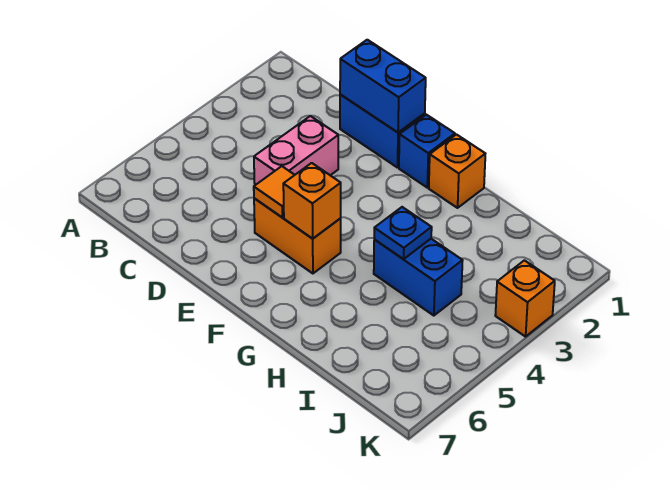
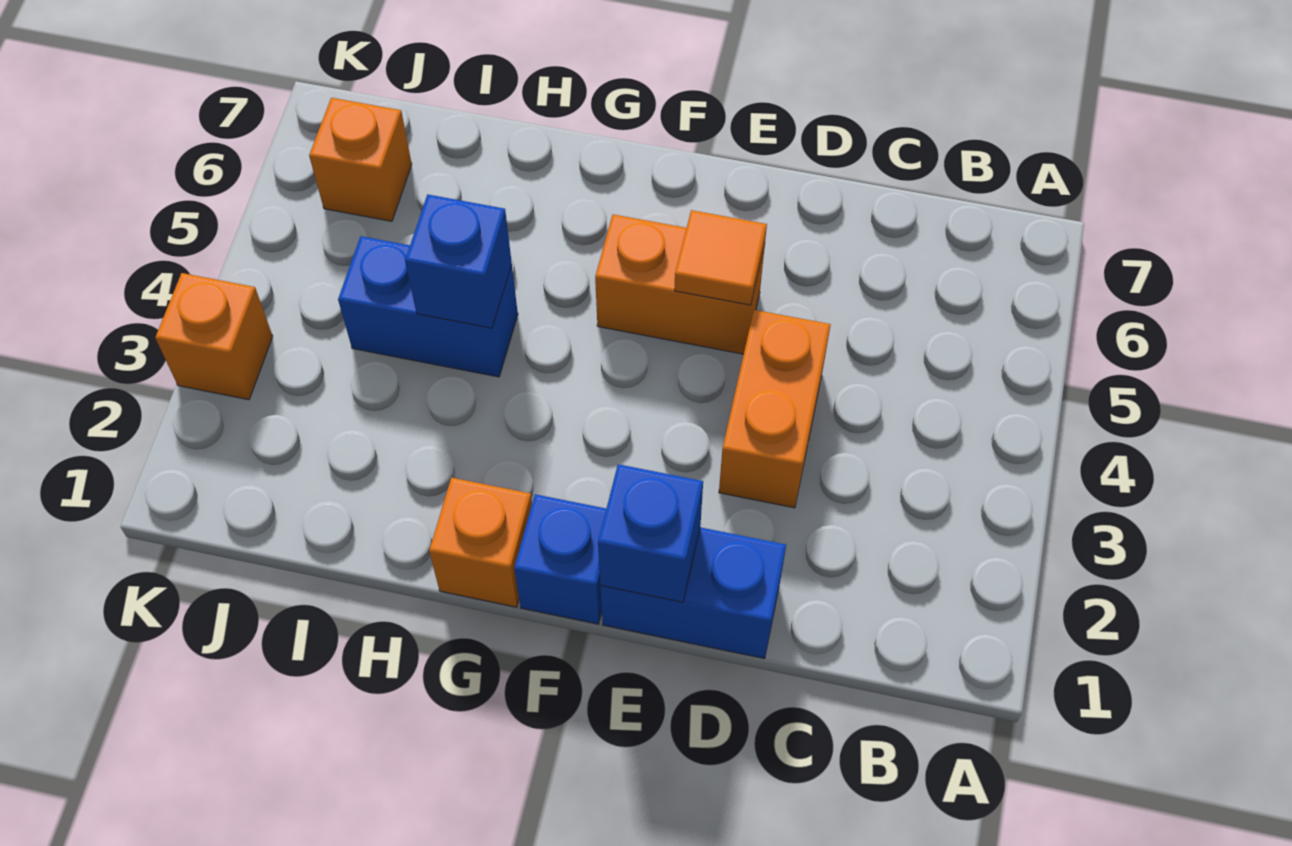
blue brick D1:E1 level 2 -> blue brick E1 level 2
pink brick D3:D4 level 1 -> orange brick D3:D4 level 1
orange brick F5 level 2 -> orange brick J6 level 1
blue plate H4 level 2 -> blue brick H4 level 2

